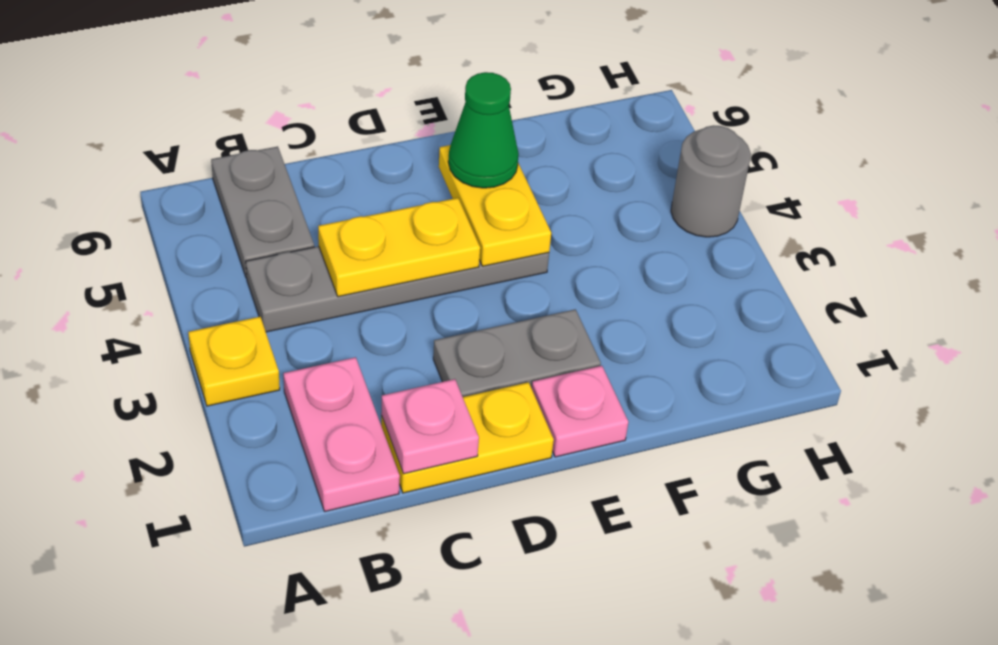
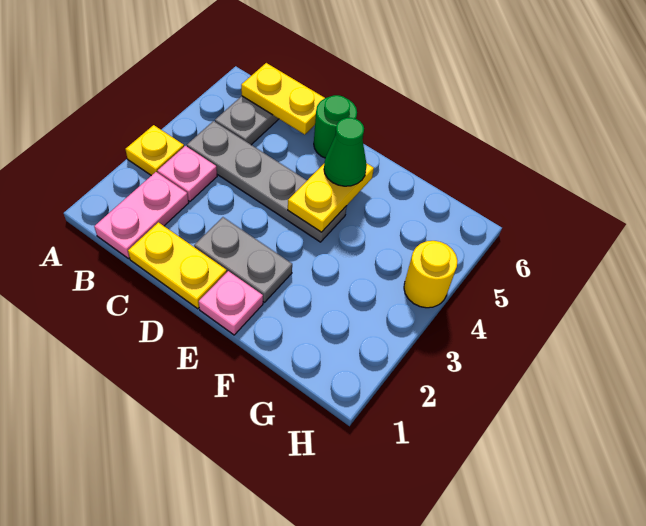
pink plate C1 level 2 -> pink plate B3 level 1
yellow plate C4:D4 level 2 -> yellow plate B6:C6 level 2
none -> green round brick D6 level 1
grey round brick H4 level 1 -> yellow round brick H4 level 1

